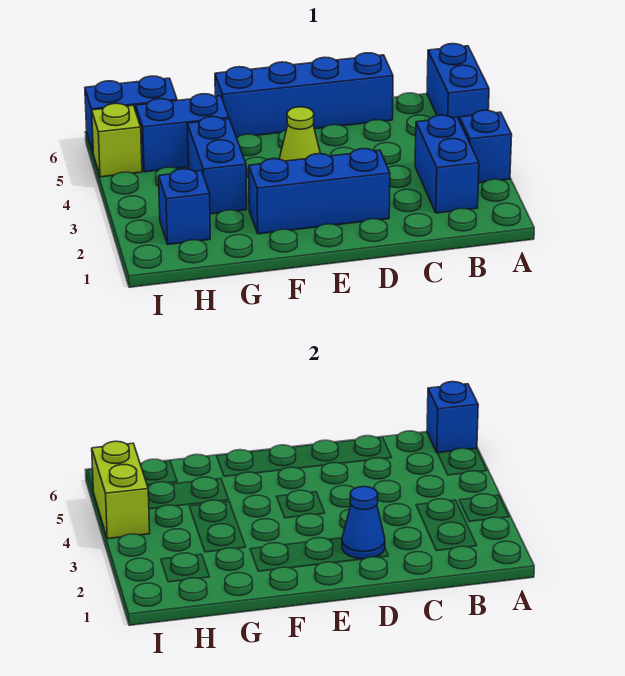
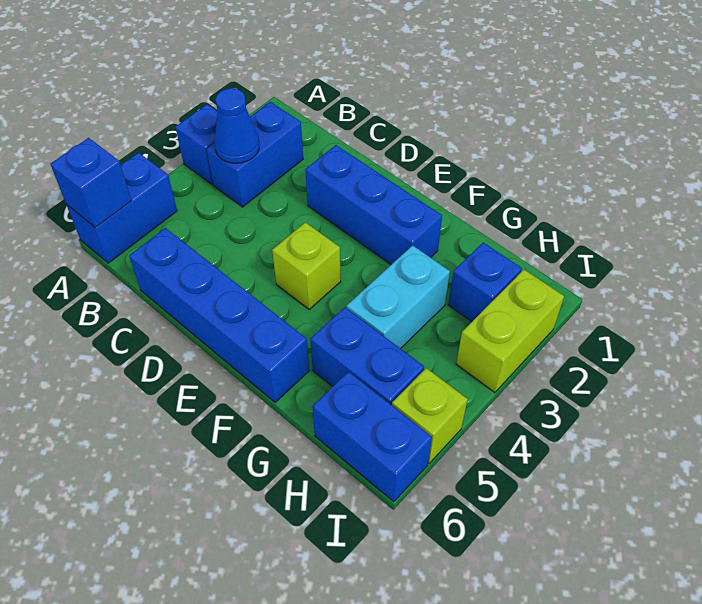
blue cone D2 level 2 -> blue cone B3 level 2
lime cone E4 level 1 -> lime brick E4 level 1
blue brick G3:G4 level 1 -> cyan brick G3:G4 level 1
lime brick I4:I5 level 2 -> lime brick I2:I3 level 1

